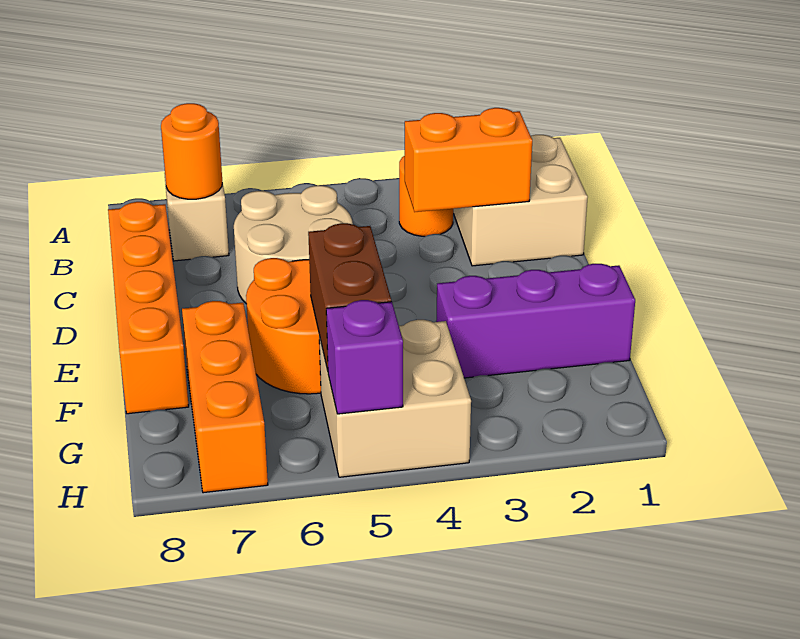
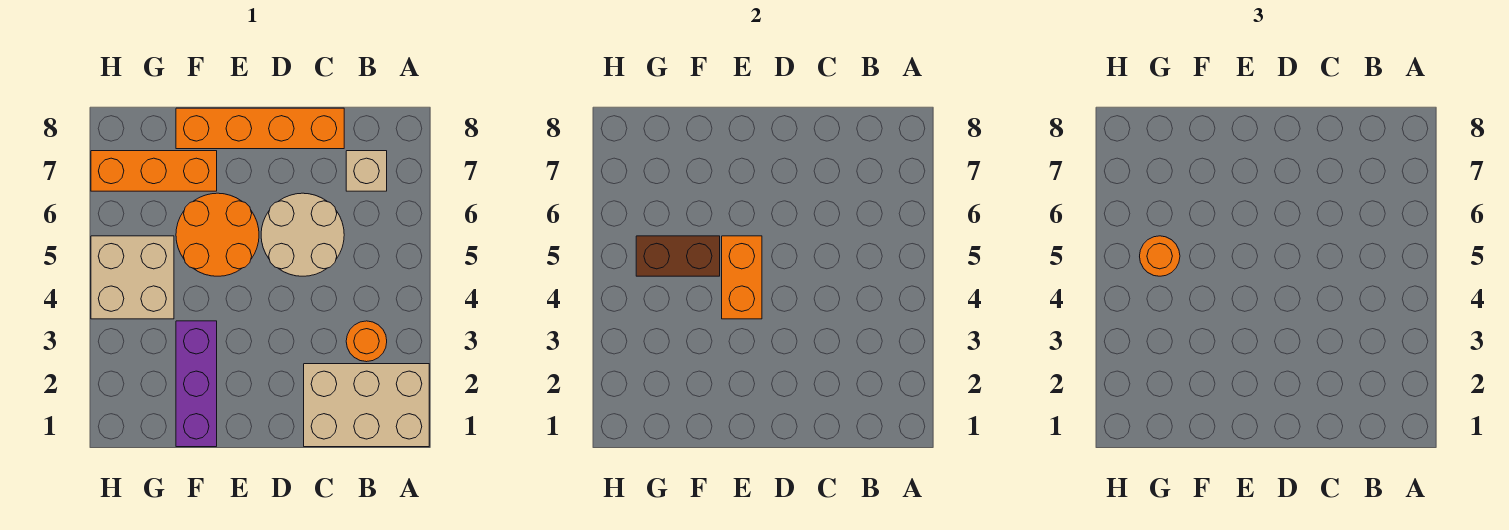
tan brick B1:C2 level 1 -> tan brick A1:C2 level 1
orange round brick B7 level 2 -> orange round brick G5 level 3
orange brick C2:C3 level 2 -> orange brick E4:E5 level 2
purple brick H5 level 2 -> none

